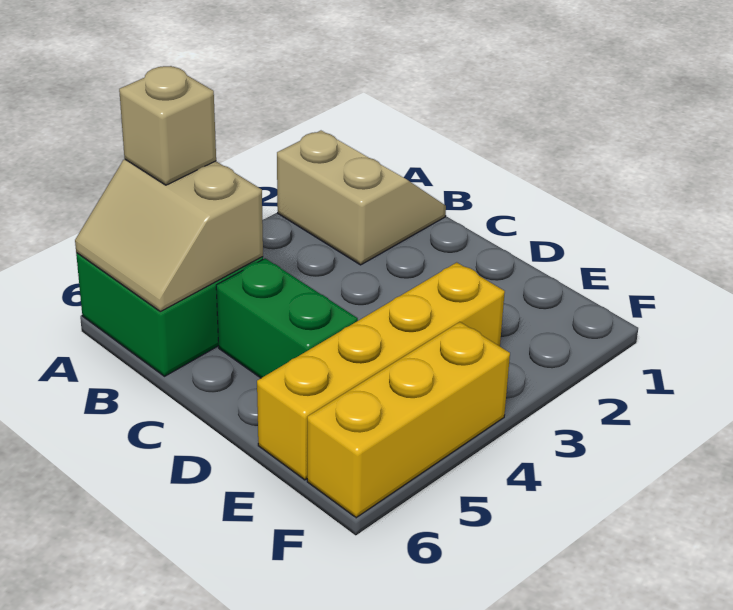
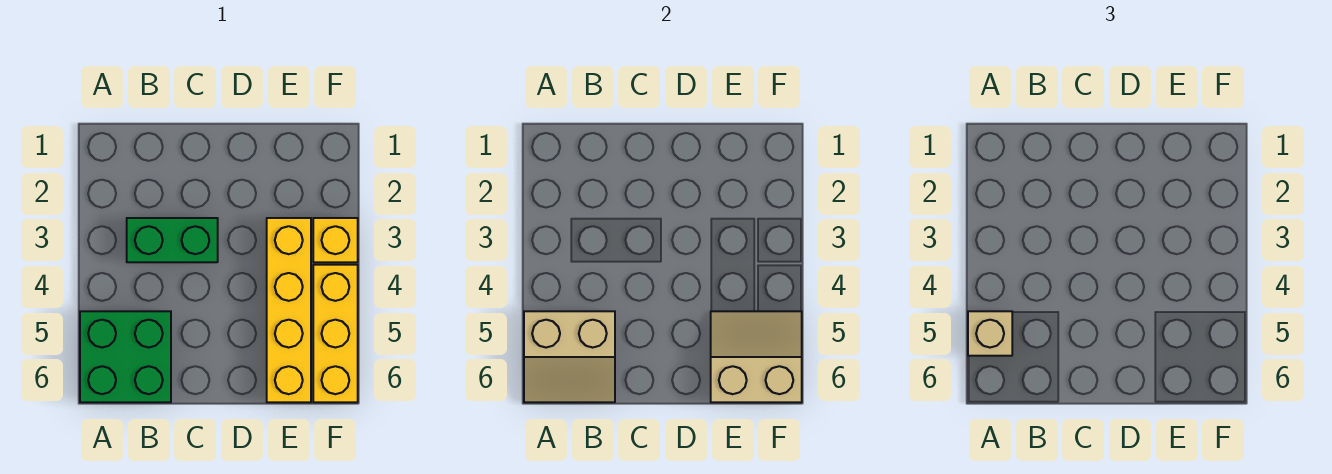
tan slope A1:B2 level 1 top 2 -> tan slope E5:F6 level 2 top 6
green brick C5:D5 level 1 -> green brick B3:C3 level 1
none -> yellow brick F3 level 1

